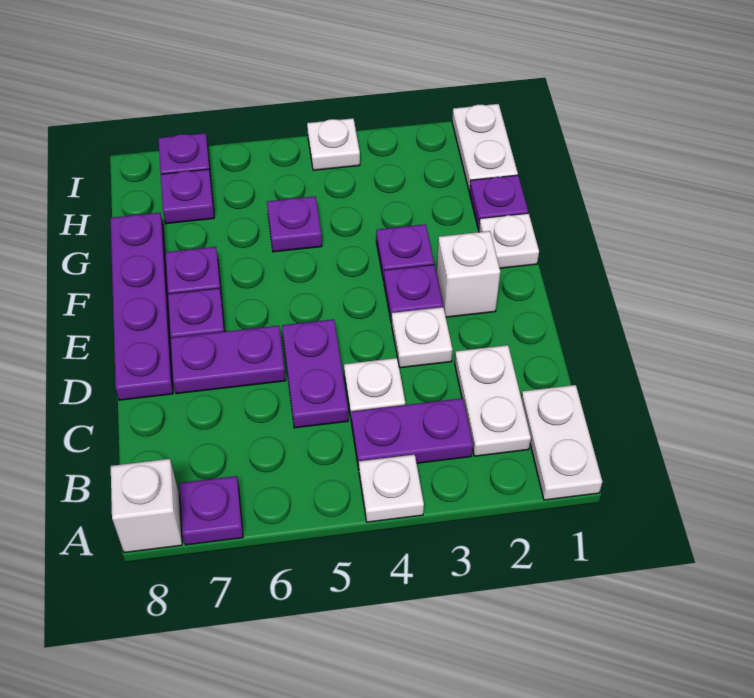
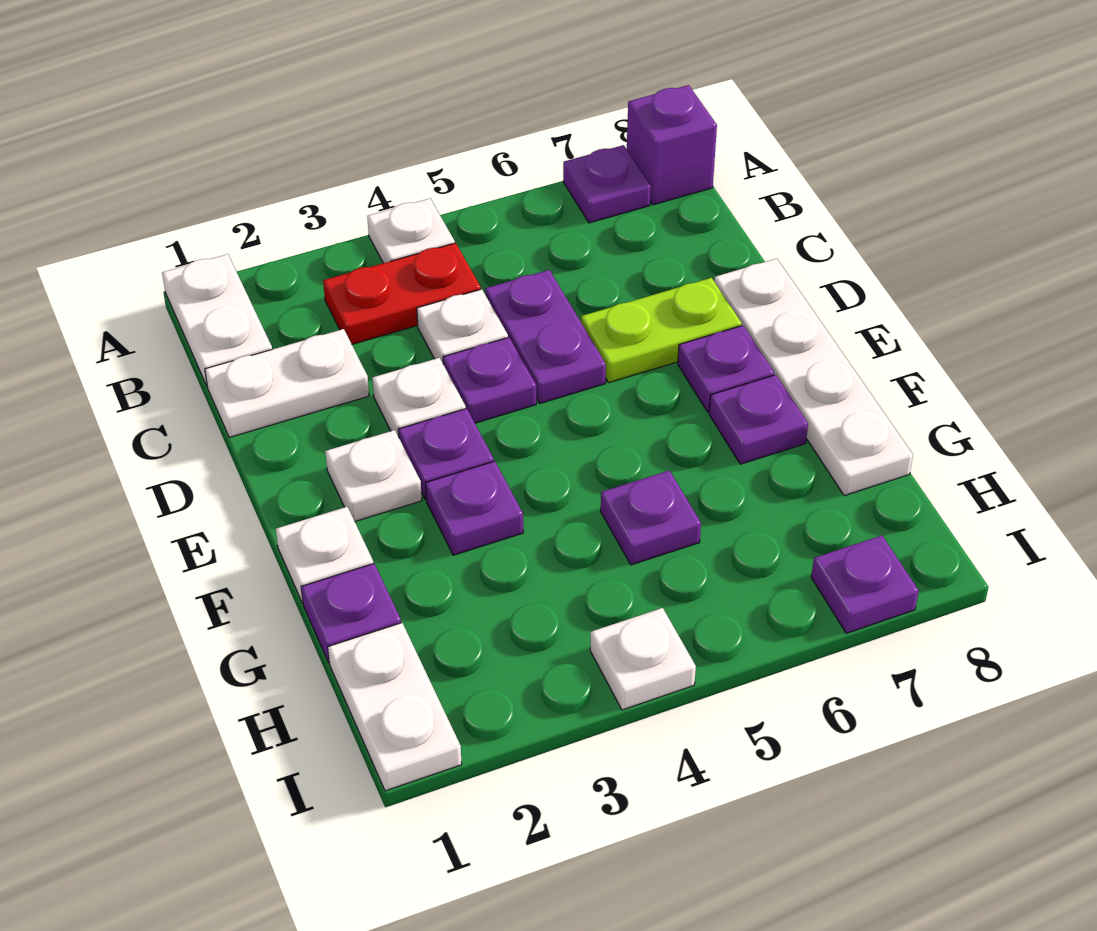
white brick A8 level 1 -> purple brick A8 level 1
white plate B2:C2 level 1 -> white plate C1:C2 level 1
purple plate B3:B4 level 1 -> red plate B3:B4 level 1
purple plate D6:D7 level 1 -> lime plate D6:D7 level 1
purple plate D8:G8 level 1 -> white plate D8:G8 level 1
white brick E2 level 1 -> white plate E2 level 1
purple plate H7 level 1 -> purple plate D4 level 1

